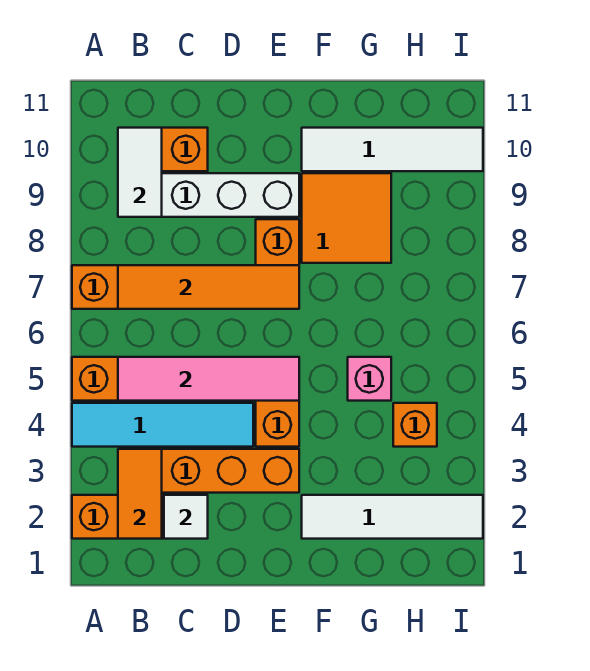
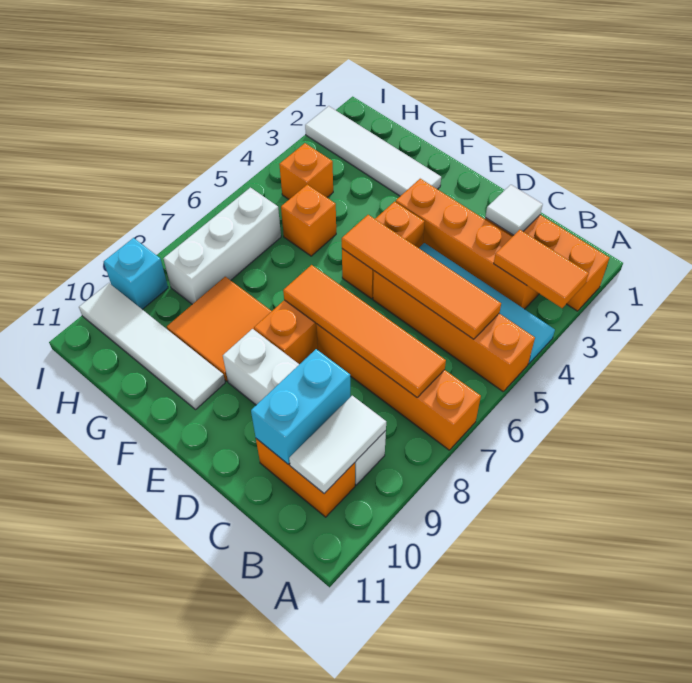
orange tile B2:B3 level 2 -> orange tile A3:B3 level 2
pink tile B5:E5 level 2 -> orange tile B5:E5 level 2
none -> cyan brick C9:C10 level 2
pink brick G5 level 1 -> orange brick G5 level 1
none -> white brick H6:H8 level 1
none -> cyan brick I9 level 1

